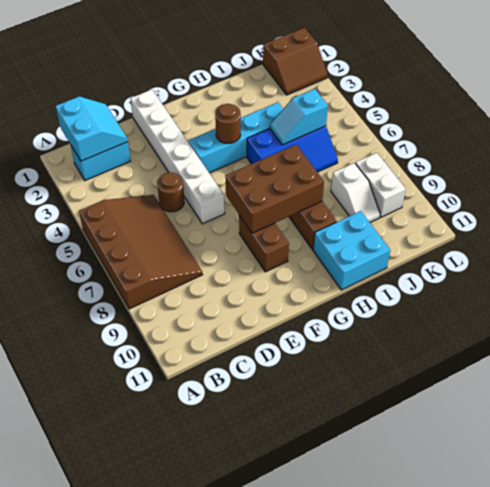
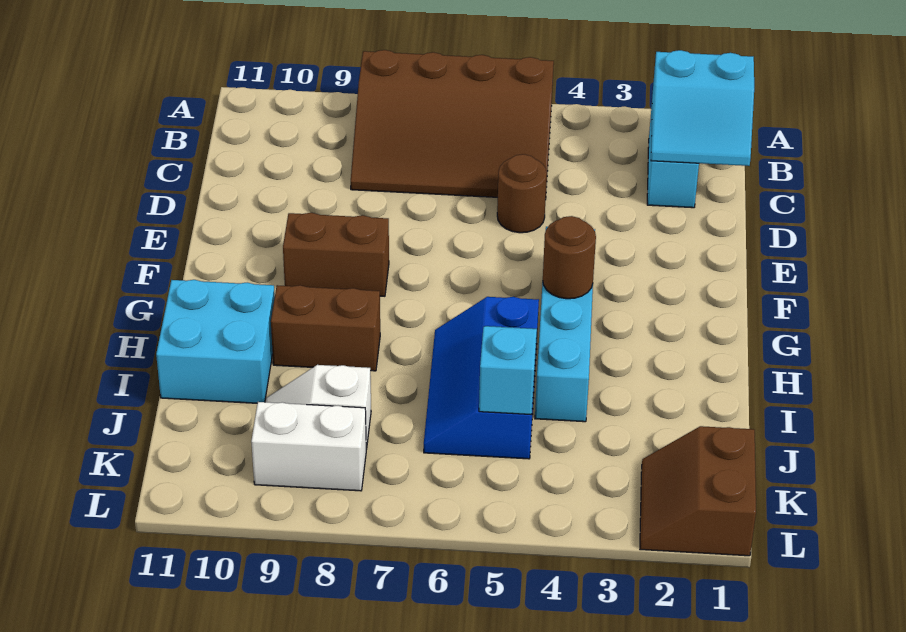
white brick E1:E6 level 1 -> none
brown brick F7:H8 level 2 -> none

